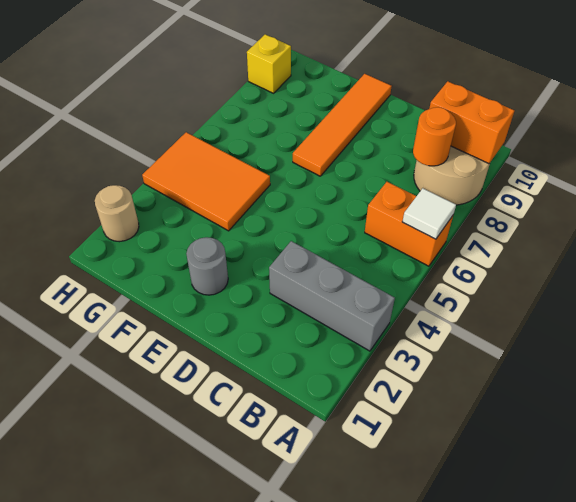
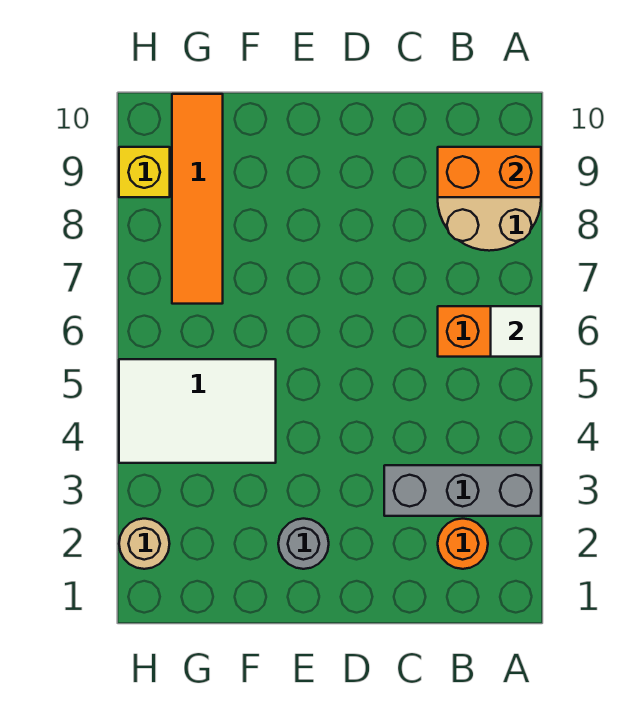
orange round brick B8 level 2 -> orange round brick B2 level 1
orange tile E7:E10 level 1 -> orange tile G7:G10 level 1
orange tile F4:H5 level 1 -> white tile F4:H5 level 1

